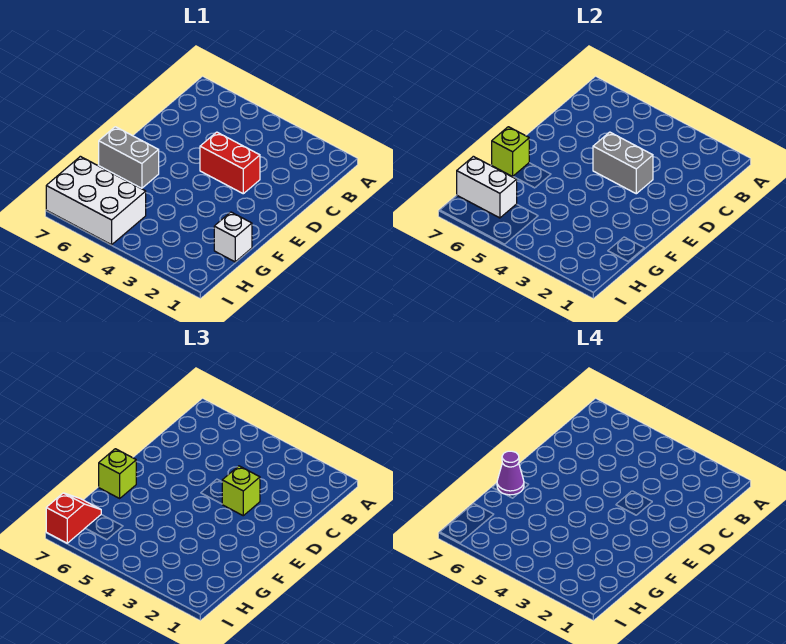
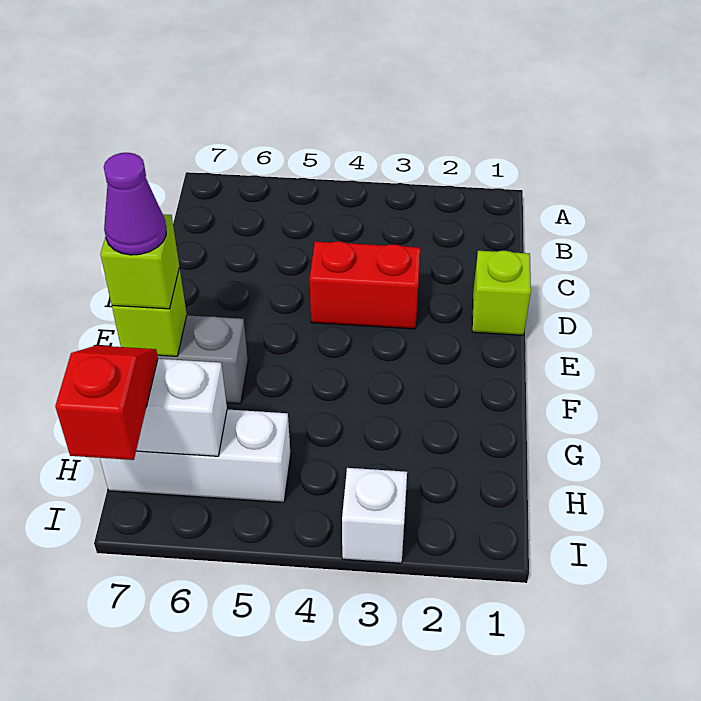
grey brick D3:D4 level 2 -> none
lime brick D3 level 3 -> lime brick D1 level 1
white brick G1 level 1 -> white brick I3 level 1
white brick H5:I7 level 1 -> white brick H5:H7 level 1

